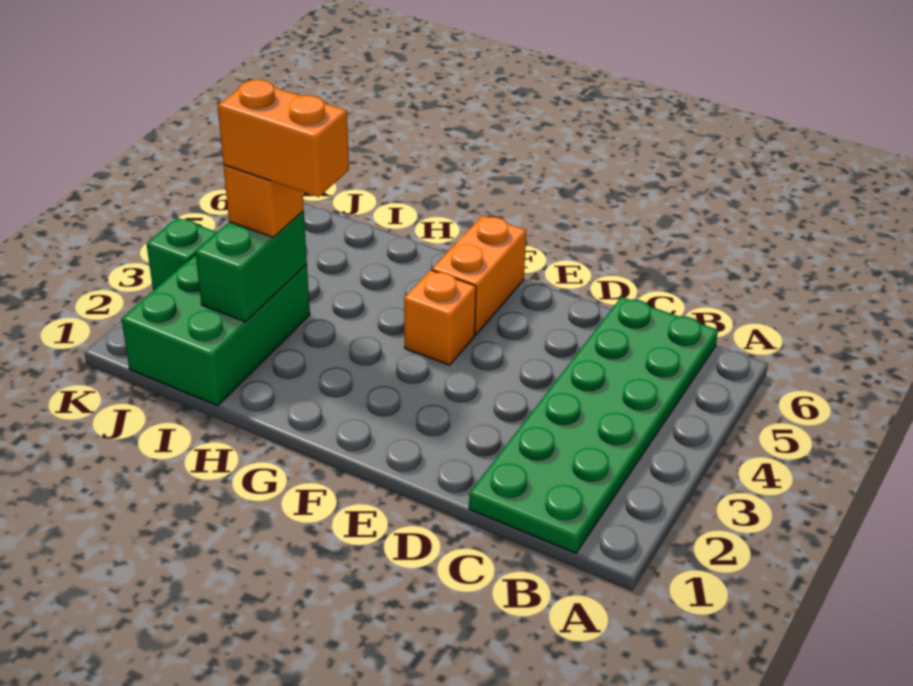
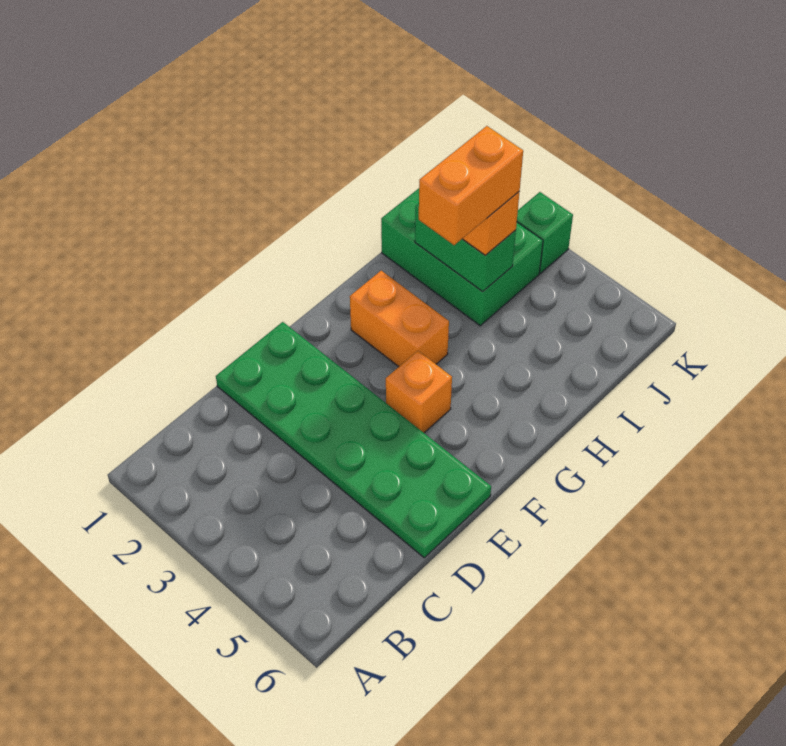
green plate B1:C6 level 1 -> green plate D1:E6 level 1
orange brick F5:F6 level 1 -> orange brick G2:G3 level 1

